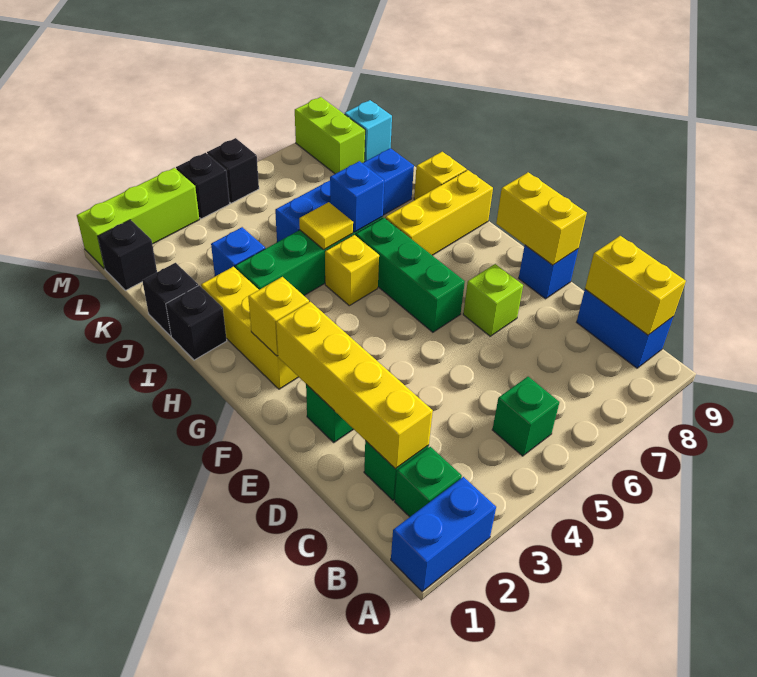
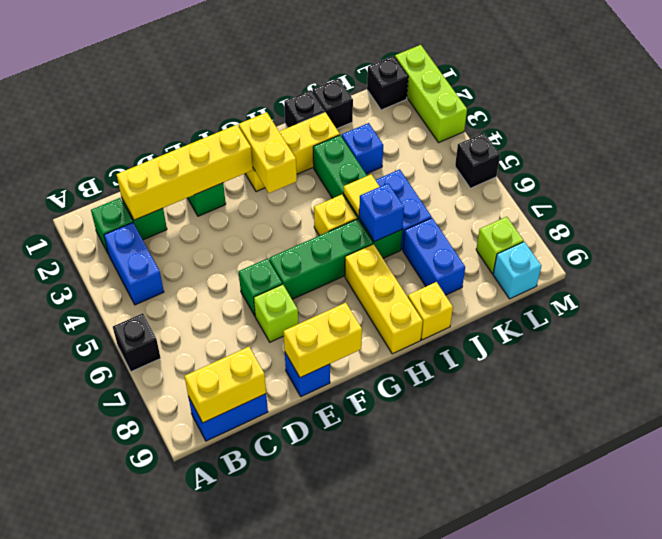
blue brick A1:A2 level 1 -> blue brick B3:B4 level 1
green brick B5 level 1 -> green brick E6 level 1
yellow brick G2 level 2 -> yellow brick G2:G3 level 2
lime brick L8:M8 level 1 -> lime brick L8 level 1
black brick M4 level 1 -> black brick A6 level 1

